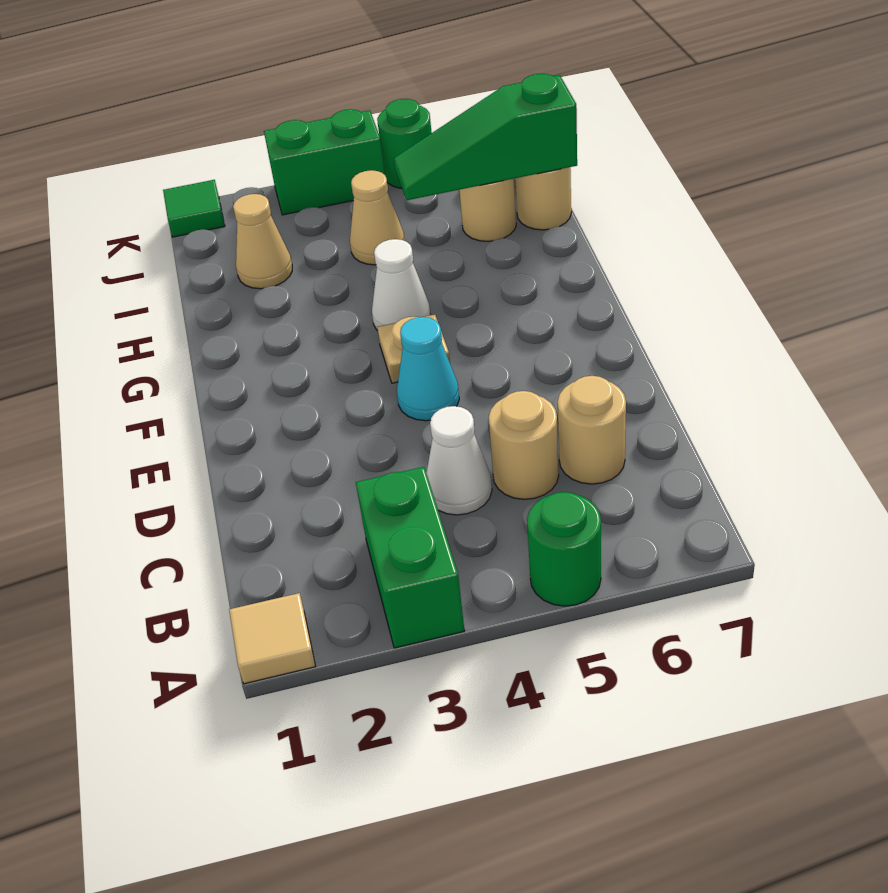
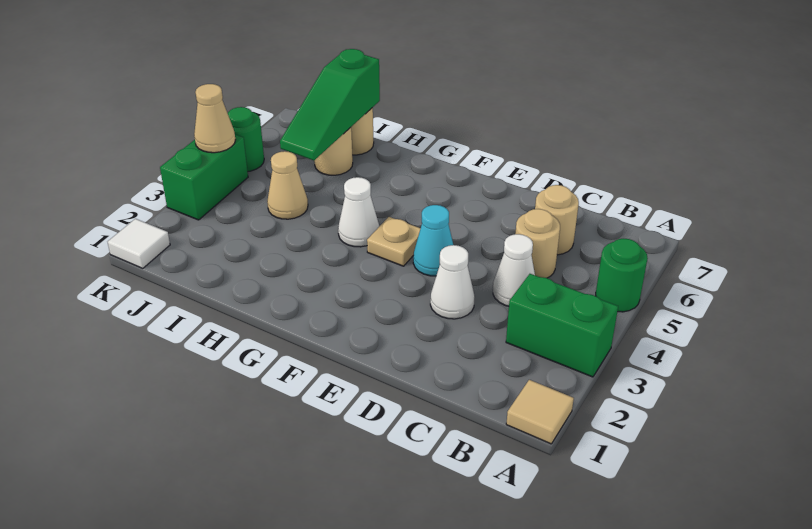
none -> white cone D3 level 1
tan cone I2 level 1 -> tan cone K4 level 2
green tile K1 level 1 -> white tile K1 level 1

